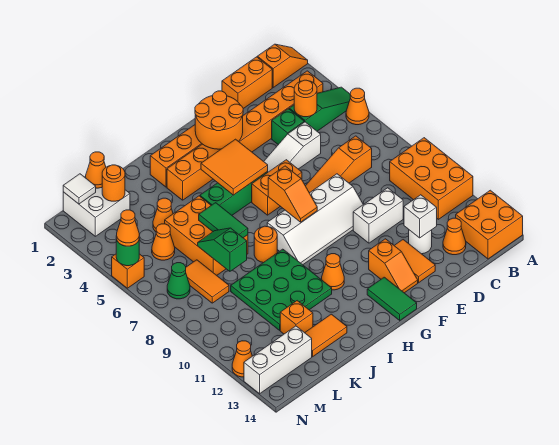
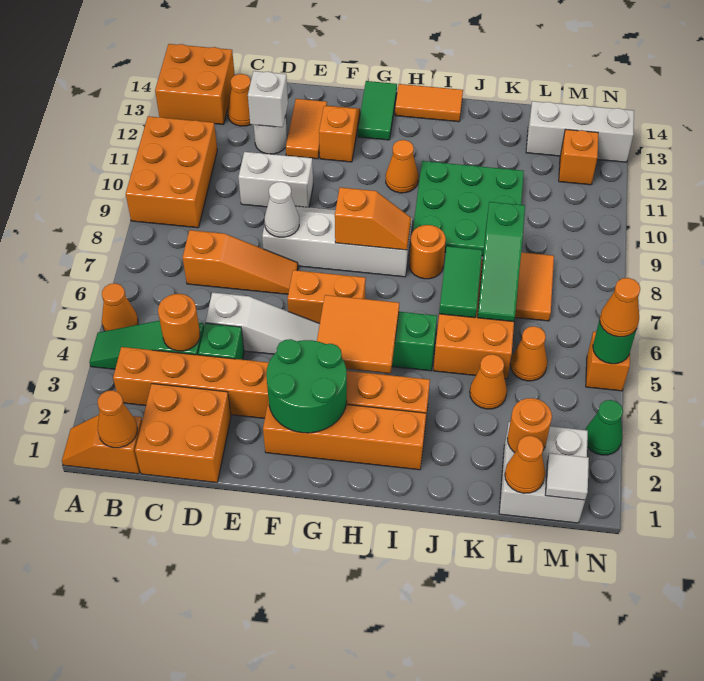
orange brick C1:D1 level 1 -> orange brick C1:D2 level 1
none -> white cone E8 level 2
orange round brick F2:G3 level 2 -> green round brick F2:G3 level 2
orange slope G7:G8 level 2 top 7 -> orange slope G8:H8 level 2 top G
orange tile J13:K13 level 1 -> orange tile H14:I14 level 1
green slope K7:K8 level 2 top 8 -> green slope K6:K8 level 2 top 8
orange brick K12 level 1 -> orange brick M12 level 1
green cone M7 level 1 -> green cone N3 level 1
orange cone N12 level 1 -> orange cone B1 level 2

